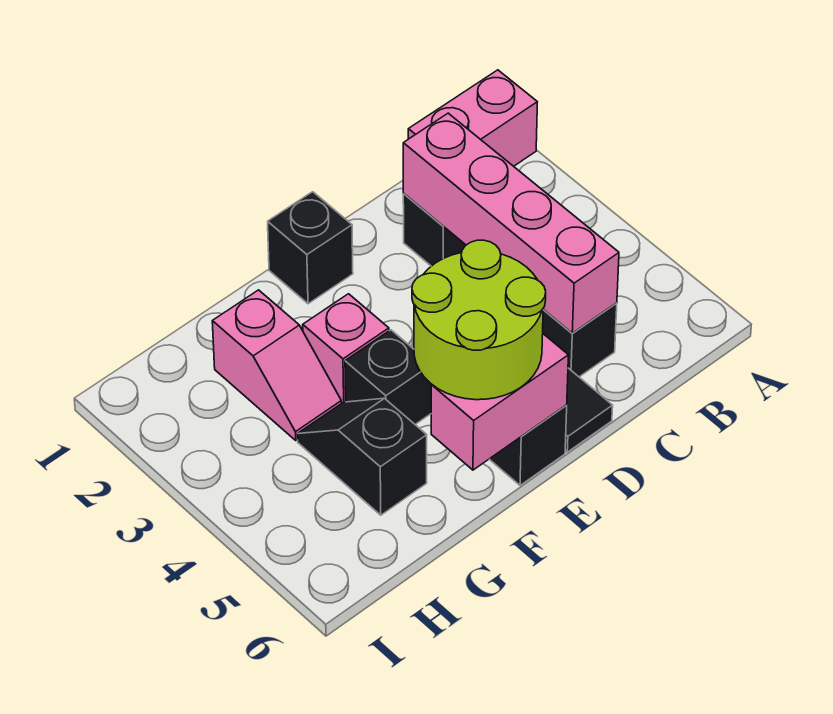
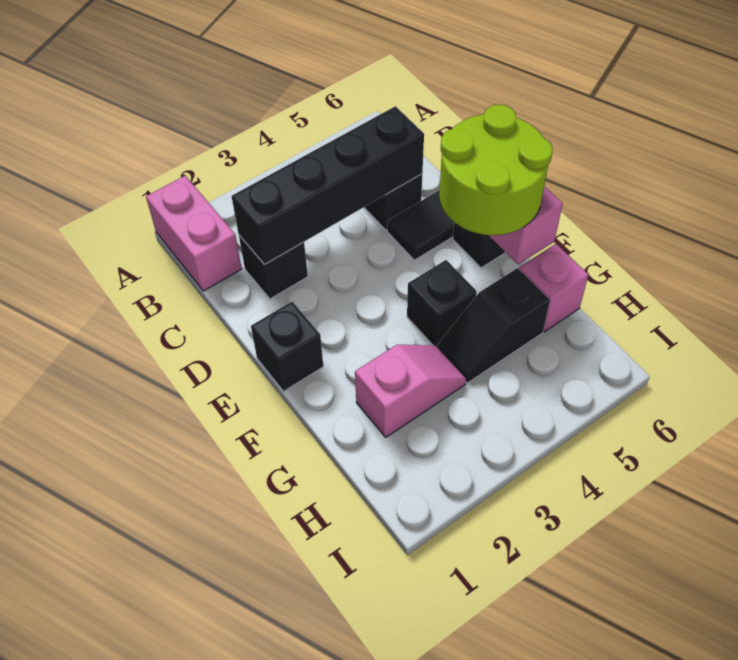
pink brick C2:C5 level 2 -> black brick C2:C5 level 2
pink brick F3 level 1 -> pink brick G6 level 1

